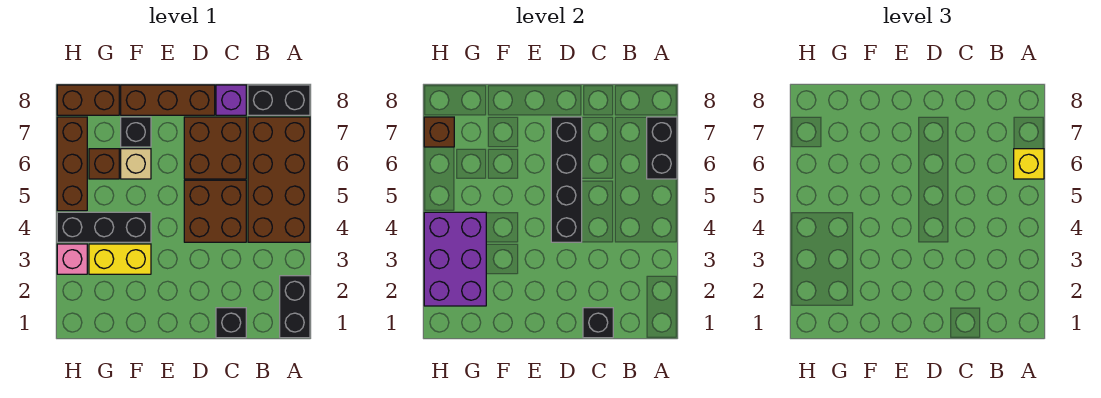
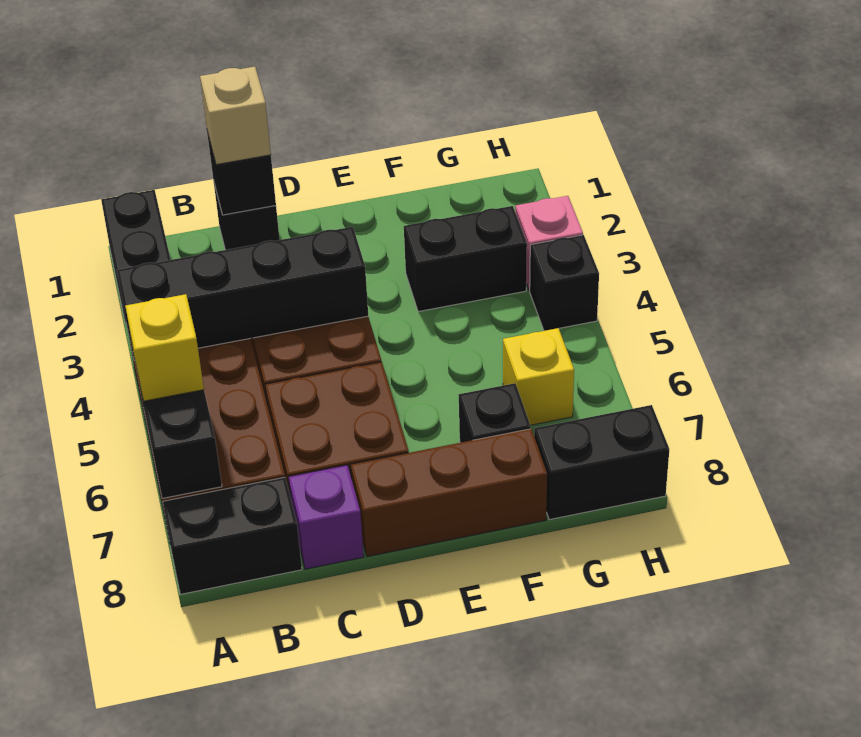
black brick D4:D7 level 2 -> black brick A4:D4 level 2
yellow brick F3:G3 level 1 -> black brick F3:G3 level 1
black brick F4:H4 level 1 -> black brick H4 level 1
tan brick F6 level 1 -> tan brick C1 level 3
purple brick G2:H4 level 2 -> none
brown brick G6 level 1 -> yellow brick G6 level 1
brown brick G8:H8 level 1 -> black brick G8:H8 level 1
brown brick H5:H7 level 1 -> none
brown brick H7 level 2 -> none

